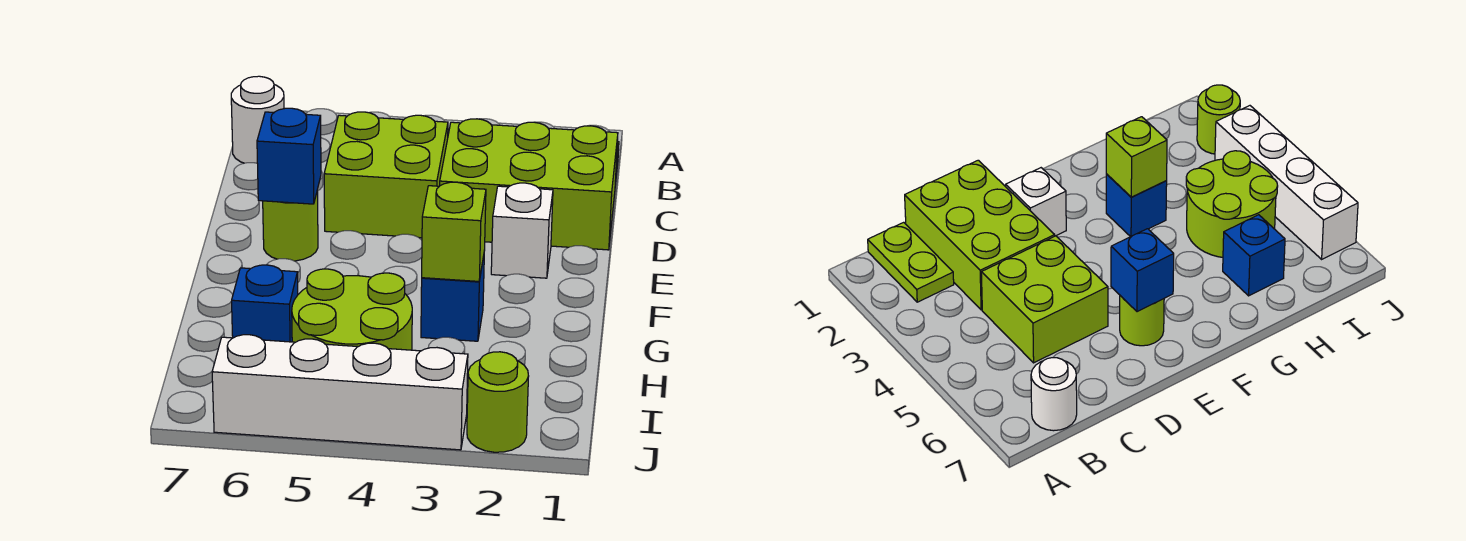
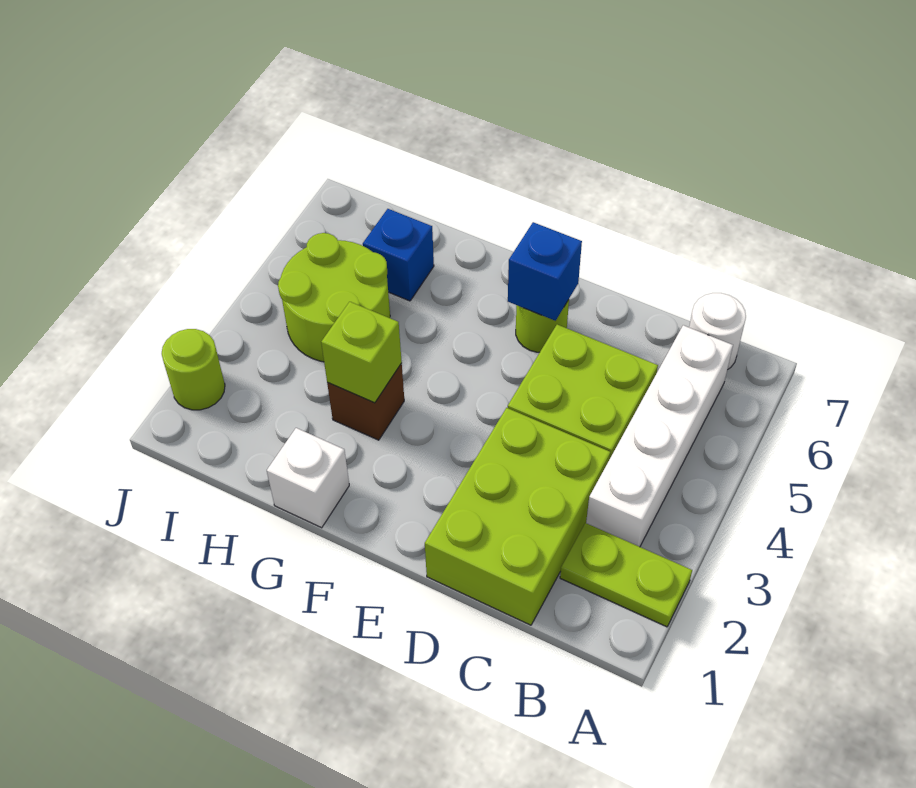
lime plate B1:B2 level 1 -> lime plate A2:B2 level 1
white brick E2 level 1 -> white brick G1 level 1
blue brick G3 level 1 -> brown brick G3 level 1
white brick J3:J6 level 1 -> white brick B3:B6 level 1

